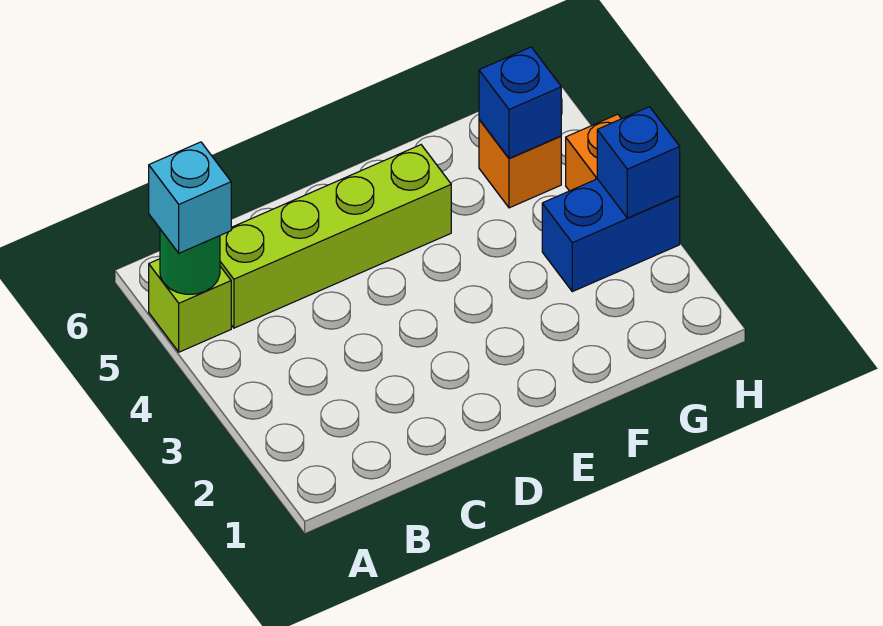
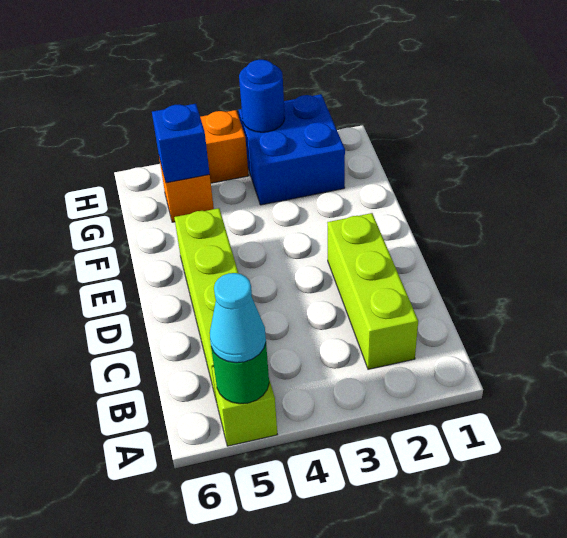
cyan brick A5 level 3 -> cyan cone A5 level 3
none -> lime brick B2:D2 level 1
blue brick G3:H3 level 1 -> blue brick G2:H3 level 1
blue brick H3 level 2 -> blue round brick H3 level 2

